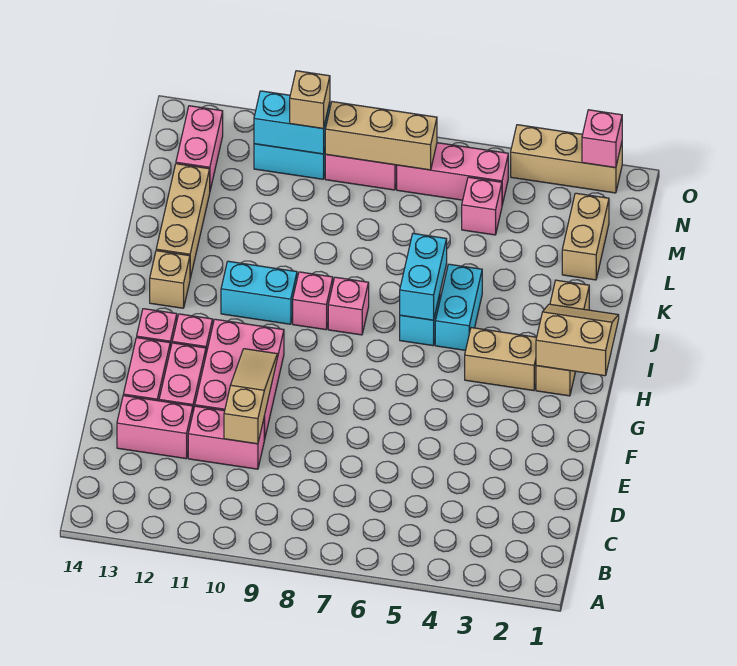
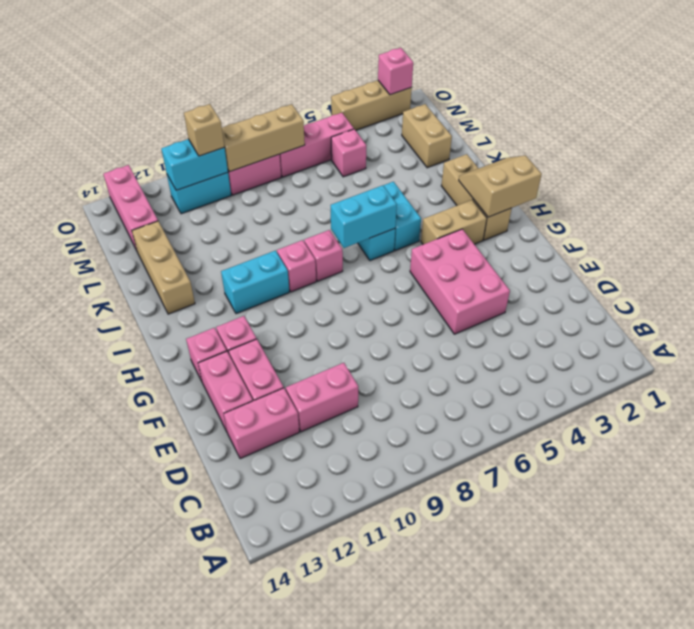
tan slope D10:F10 level 2 top D -> none
pink brick E10:G11 level 1 -> pink brick E4:G5 level 1
cyan brick I6:J6 level 2 -> cyan brick I6:I7 level 2
tan brick I13 level 1 -> none
pink brick M13:N13 level 1 -> pink brick M13:O13 level 1

